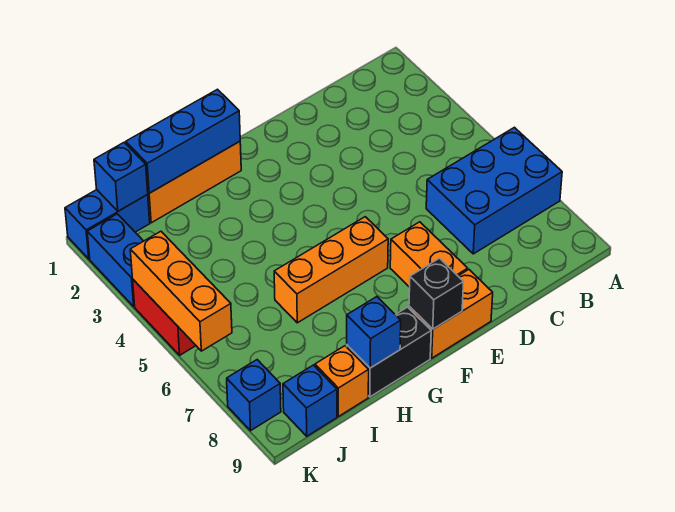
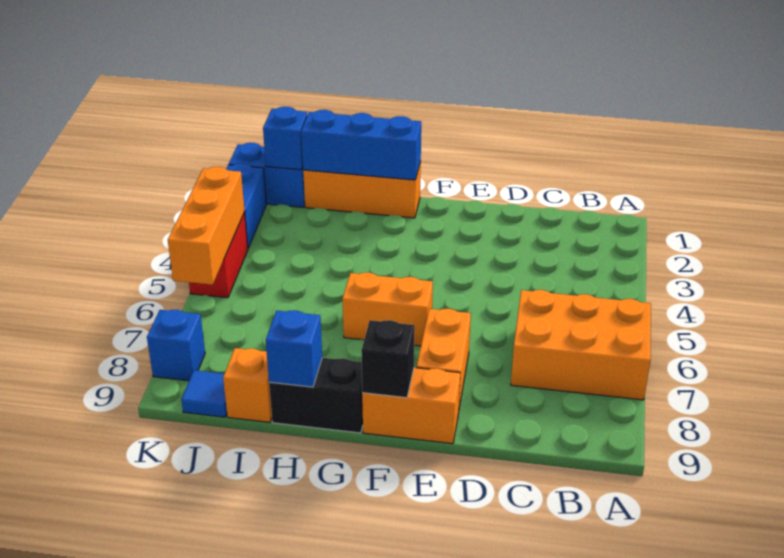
blue brick A6:C7 level 1 -> orange brick A6:C7 level 1
orange brick F6:H6 level 1 -> orange brick F6:G6 level 1
blue brick J9 level 1 -> blue tile J9 level 1

